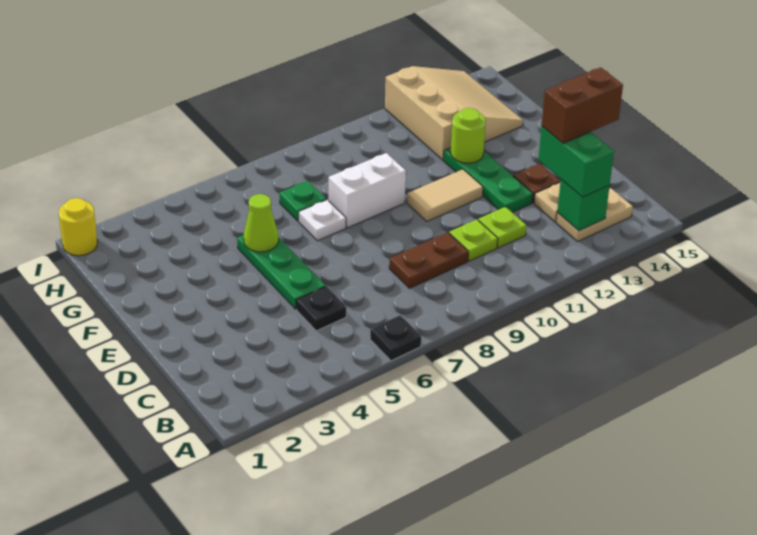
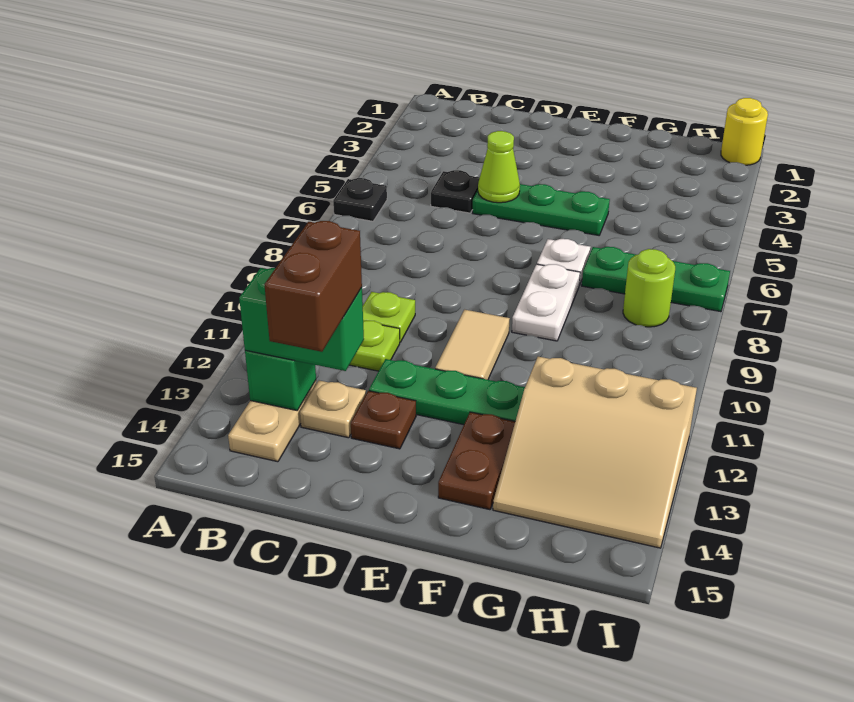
brown plate C8:C9 level 1 -> brown plate F13:F14 level 1
lime cone F5 level 2 -> lime cone D5 level 2
white brick F8:F9 level 1 -> white plate F8:F9 level 1
lime round brick F12 level 2 -> lime round brick H8 level 1
green plate G7 level 1 -> green plate G7:I7 level 1

